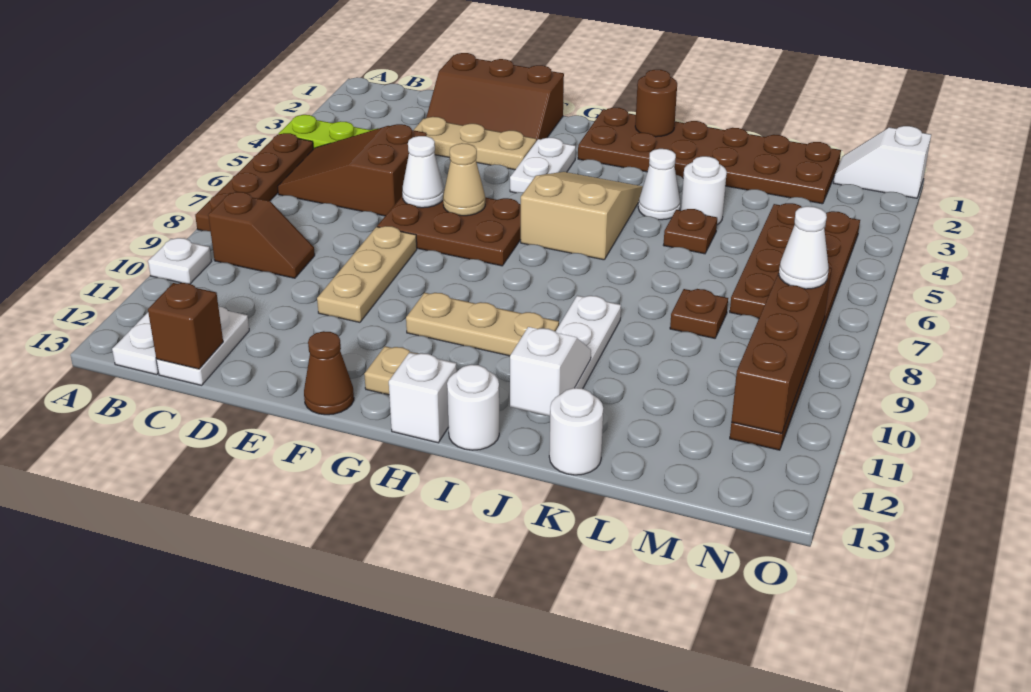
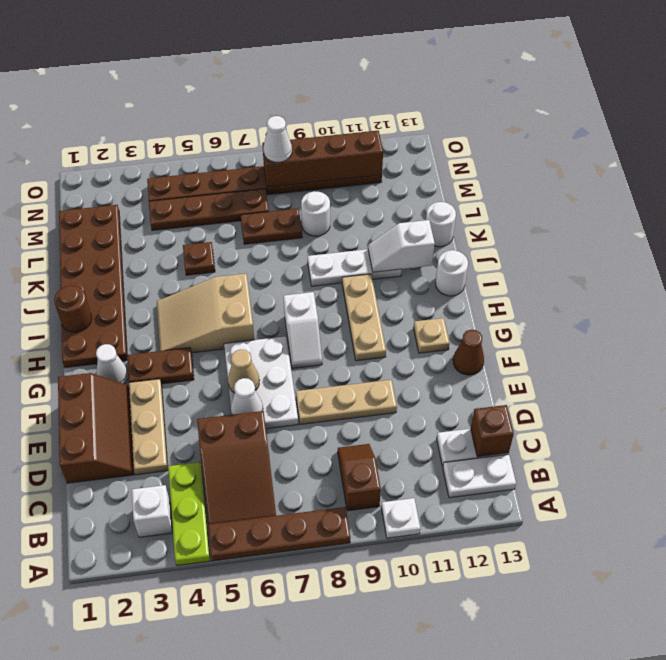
brown plate E6:G7 level 1 -> white plate E6:G7 level 1
white plate G3:G4 level 1 -> brown plate G3:G4 level 1
white brick H13 level 1 -> white brick B3 level 1
white cone J4 level 1 -> white cone G2 level 1
white round brick K4 level 1 -> white round brick L9 level 1
brown plate L8 level 1 -> brown plate L7:L8 level 1
white slope N1:O1 level 1 top O -> white slope G8:H8 level 1 top H

